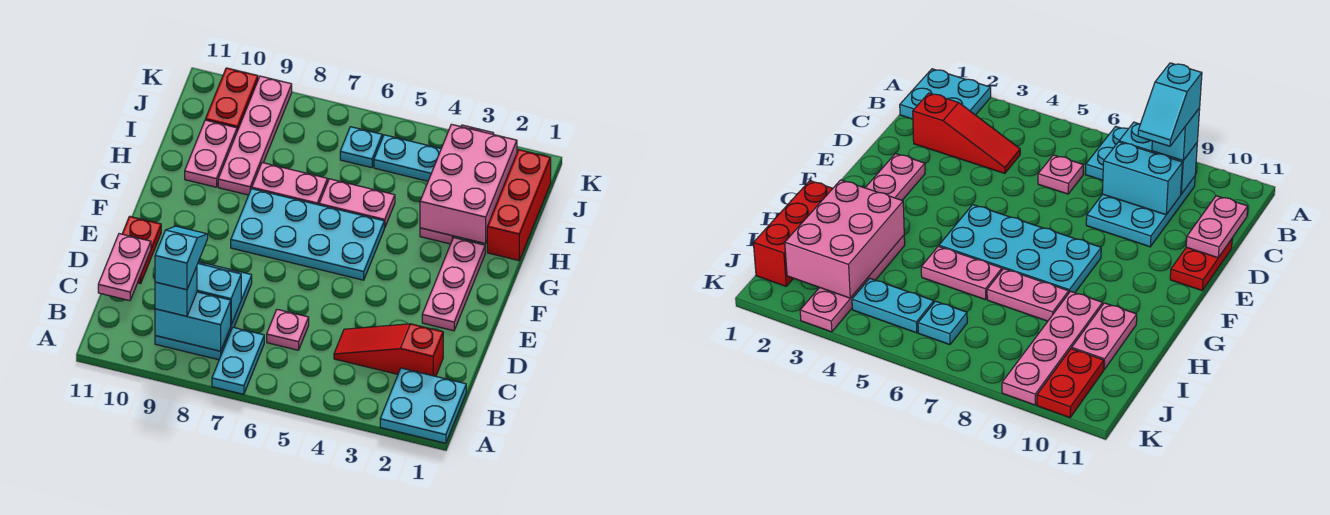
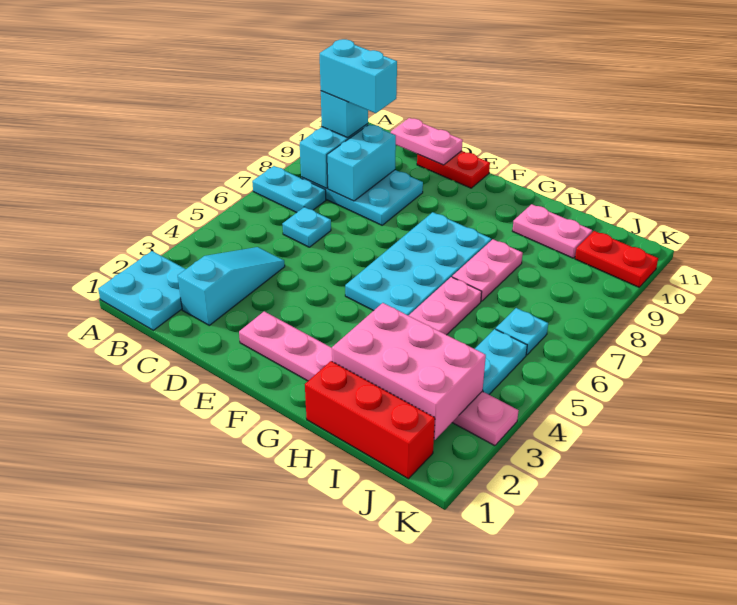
cyan slope B9:C9 level 4 top B -> cyan brick B9:C9 level 4
red slope C2:C4 level 1 top 2 -> cyan slope C2:C4 level 1 top 2
pink plate C6 level 1 -> cyan plate C6 level 1
pink plate H9:K9 level 1 -> none

